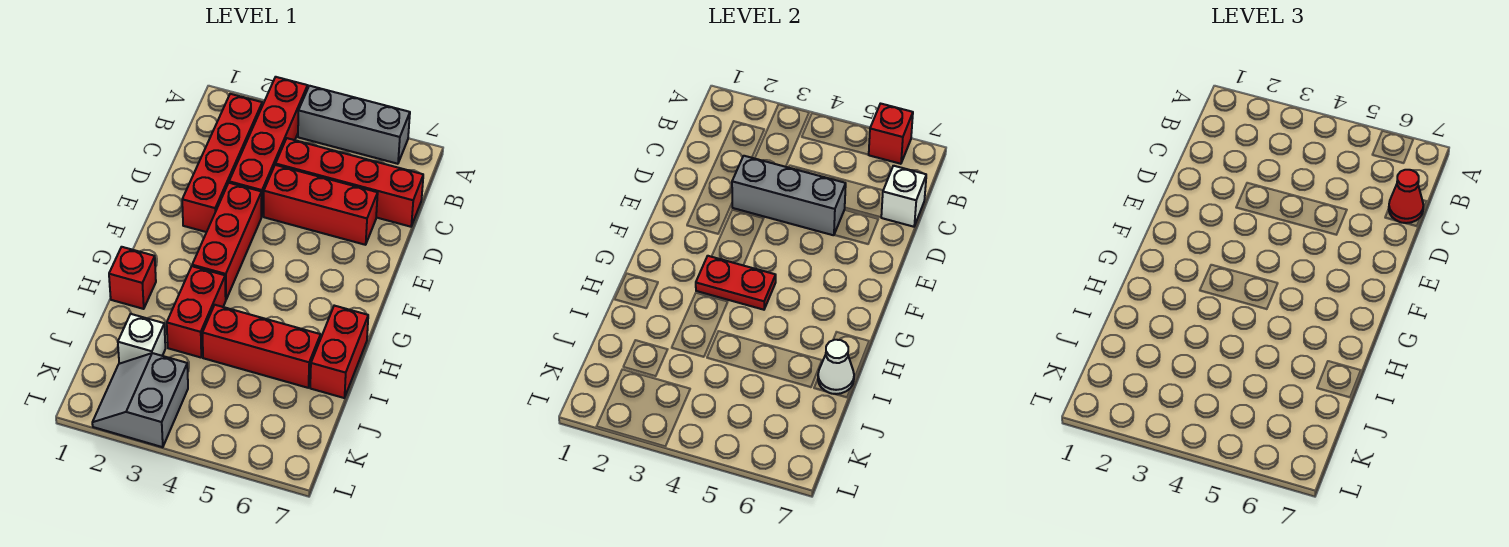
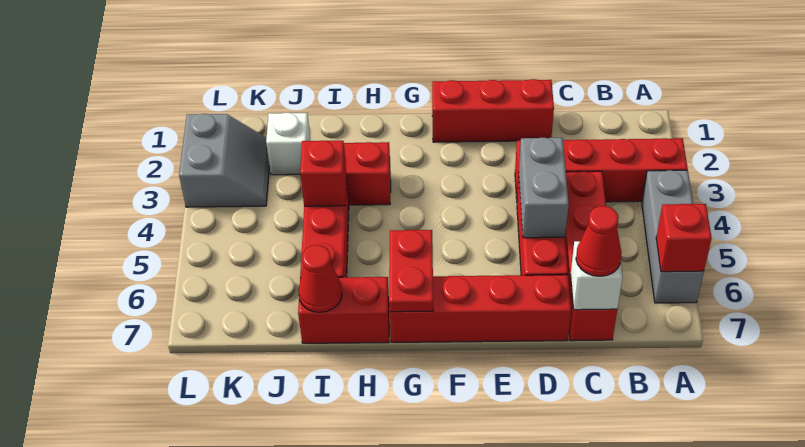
red brick B2:E2 level 1 -> red brick D7:G7 level 1
grey brick D3:D5 level 2 -> grey brick D4:D5 level 2
red brick E3:G3 level 1 -> red brick D1:F1 level 1
red plate G3:G4 level 2 -> red plate G6:G7 level 2
red brick H1 level 1 -> red brick I4 level 2
white cone I7 level 2 -> red cone I7 level 2
grey slope K2:L3 level 1 top 3 -> grey slope K2:L3 level 1 top L

